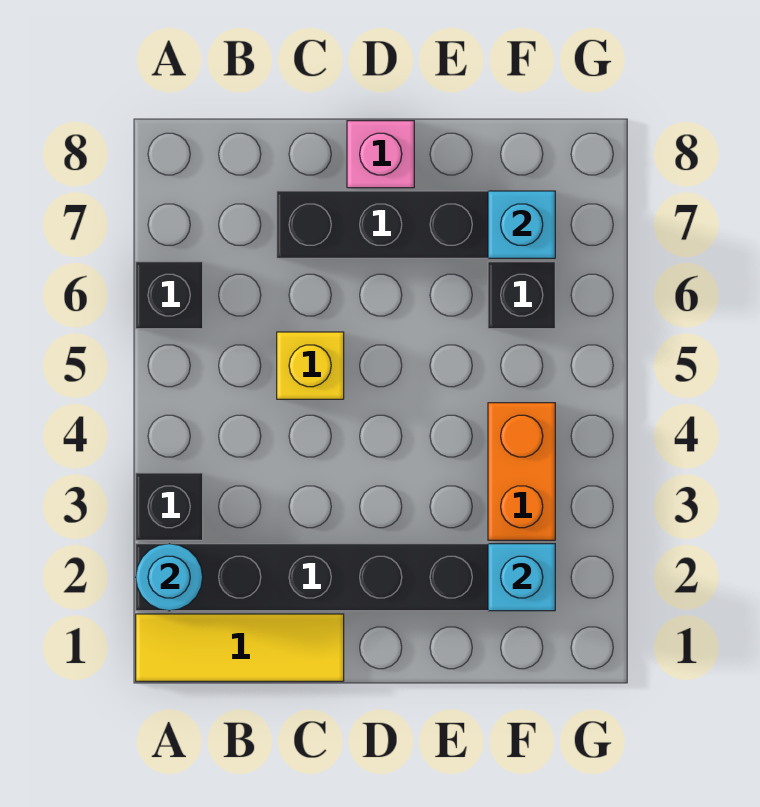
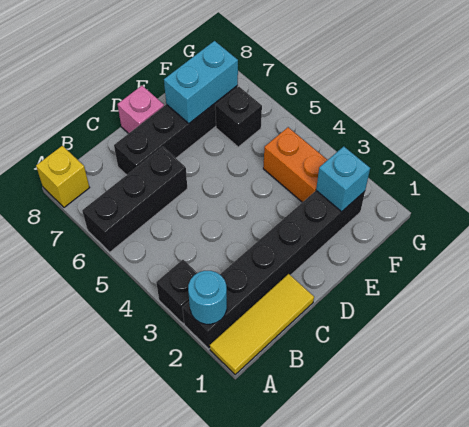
black brick A6 level 1 -> black brick A6:C6 level 1
yellow brick C5 level 1 -> yellow brick A8 level 1
cyan brick F7 level 2 -> cyan brick E7:F7 level 2

